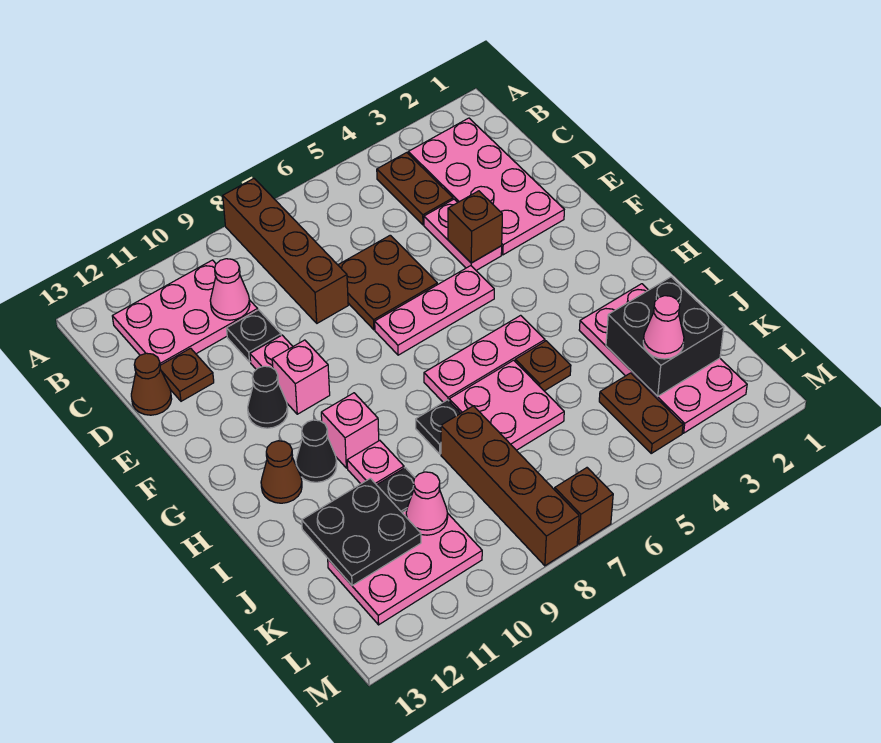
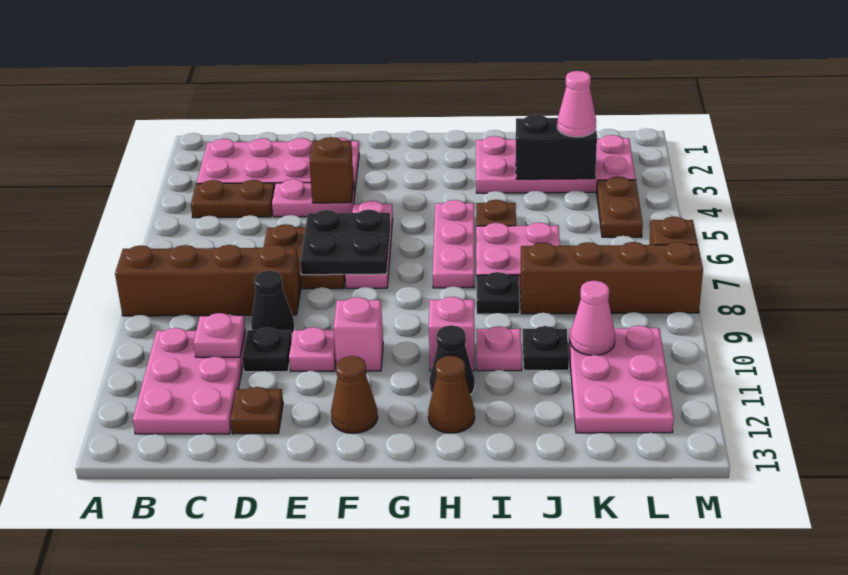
pink cone C10 level 2 -> pink plate C10 level 2
brown cone D13 level 1 -> brown cone F12 level 1
black cone F11 level 1 -> black cone D9 level 1
black brick J2:K3 level 2 -> black brick J3:K3 level 2
black plate J11:K12 level 2 -> black plate E6:F7 level 2
brown plate K4:L4 level 1 -> brown plate L4:L5 level 1

